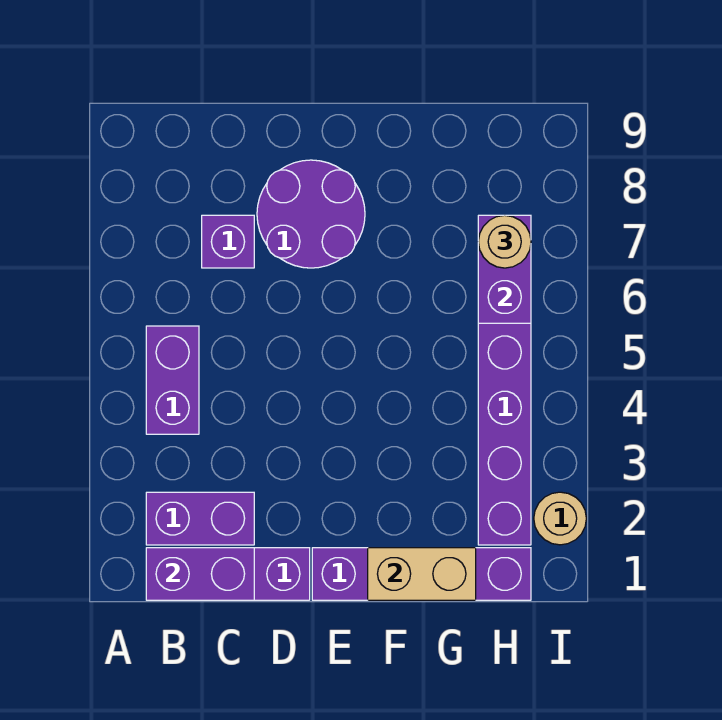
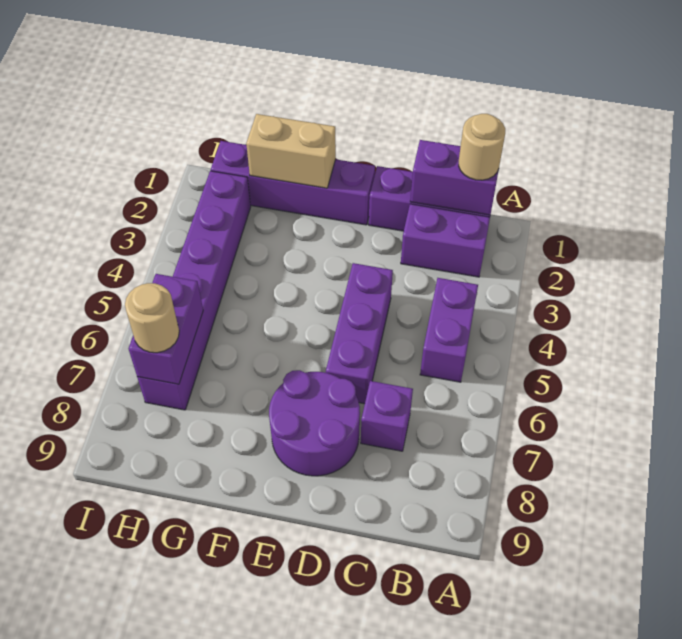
none -> purple brick D4:D6 level 1
tan round brick I2 level 1 -> tan round brick B1 level 3

